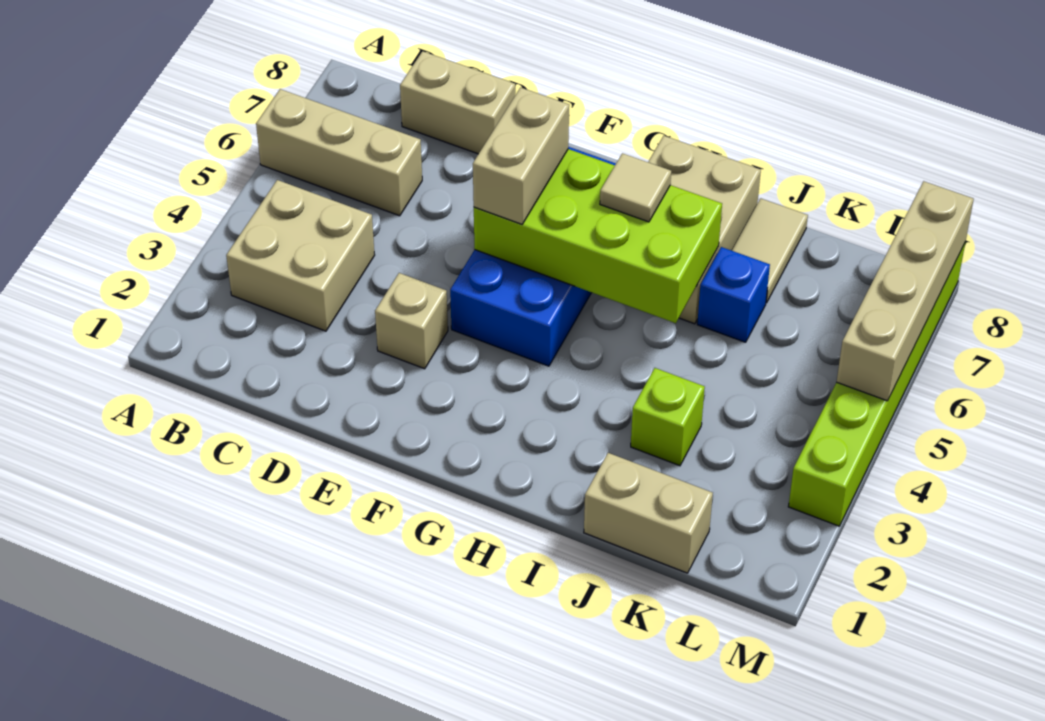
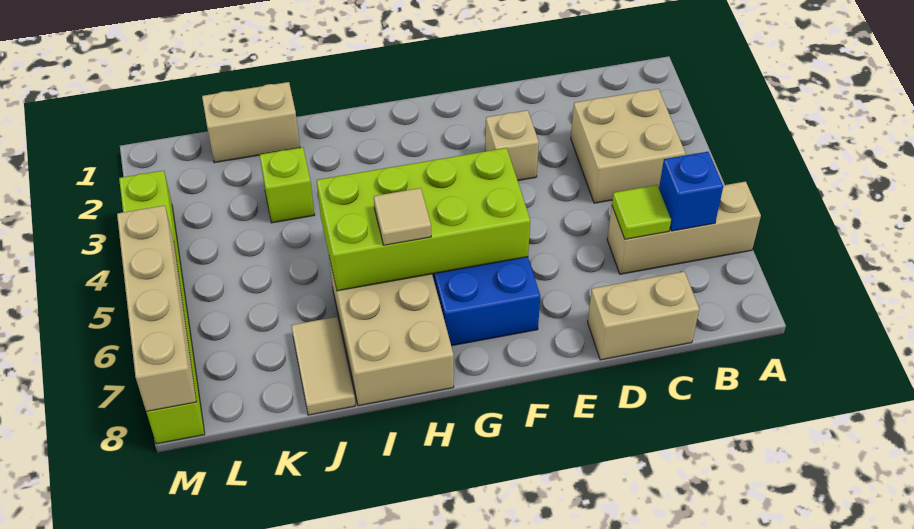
none -> lime tile C6 level 2
tan brick F5:F6 level 3 -> none
blue brick J6 level 1 -> blue brick B6 level 2

